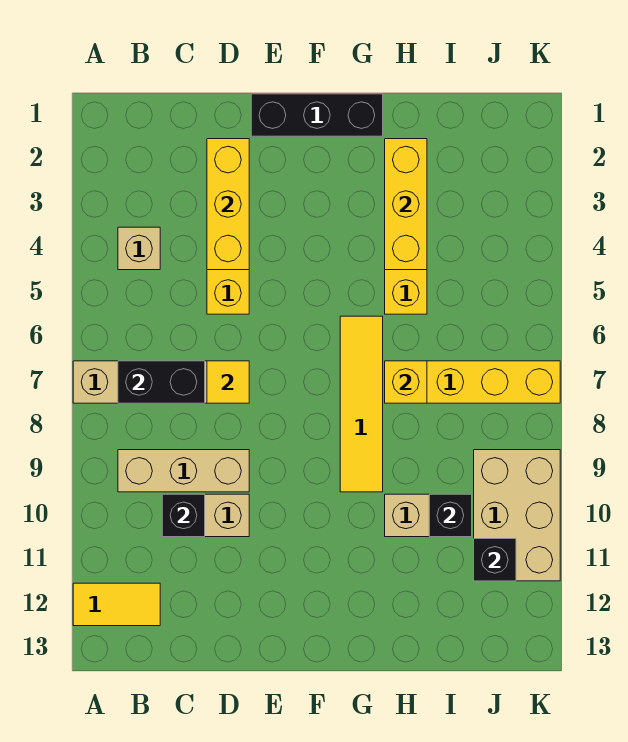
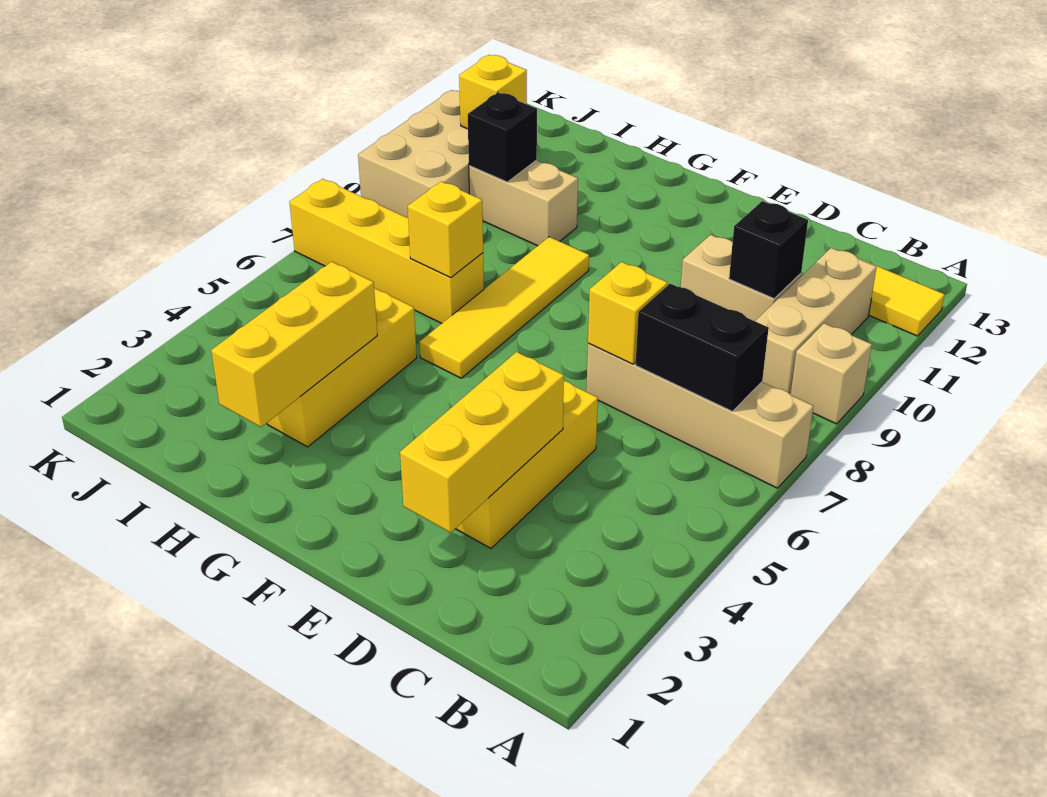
tan brick B4 level 1 -> tan brick A9 level 1
tan brick B9:D9 level 1 -> tan brick B9:B11 level 1
yellow tile D7 level 2 -> yellow brick D7 level 2
black brick E1:G1 level 1 -> none
black brick J11 level 2 -> yellow brick J11 level 2

